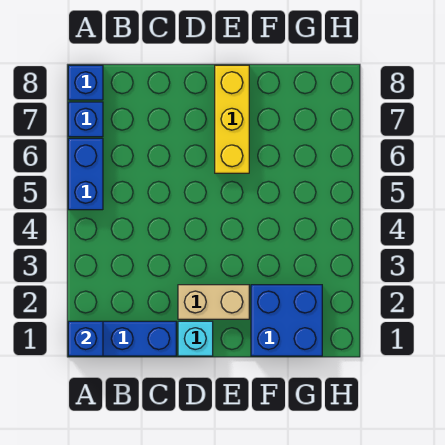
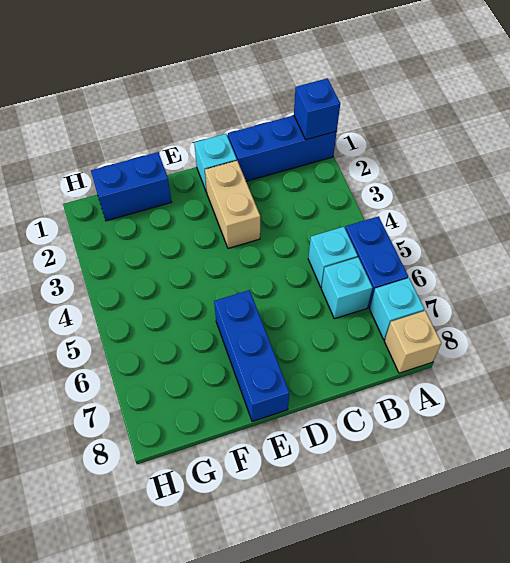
blue brick A7 level 1 -> cyan brick A7 level 1
blue brick A8 level 1 -> tan brick A8 level 1
none -> cyan brick B5 level 1
none -> cyan brick B6 level 1
tan brick D2:E2 level 1 -> tan brick D2:D3 level 1
yellow brick E6:E8 level 1 -> blue brick E6:E8 level 1
blue brick F1:G2 level 1 -> blue brick F1:G1 level 1

